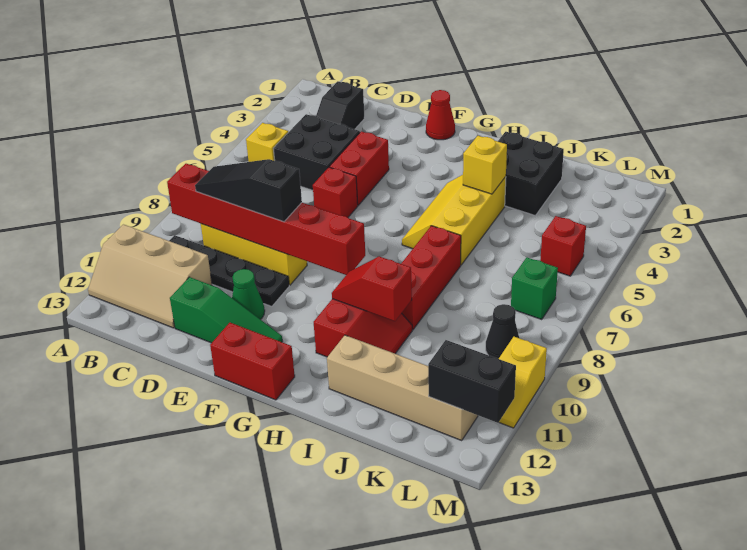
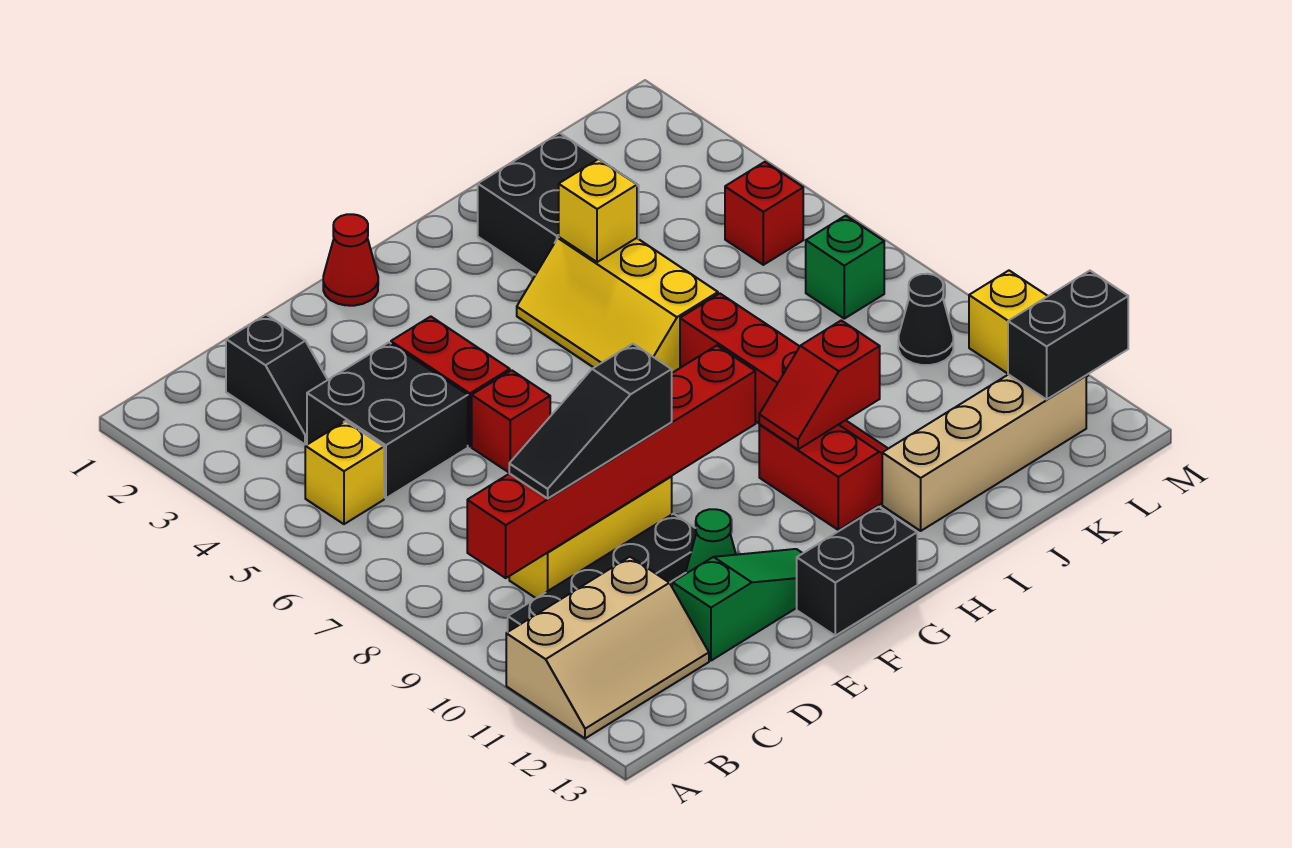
red brick F13:G13 level 1 -> black brick F13:G13 level 1

